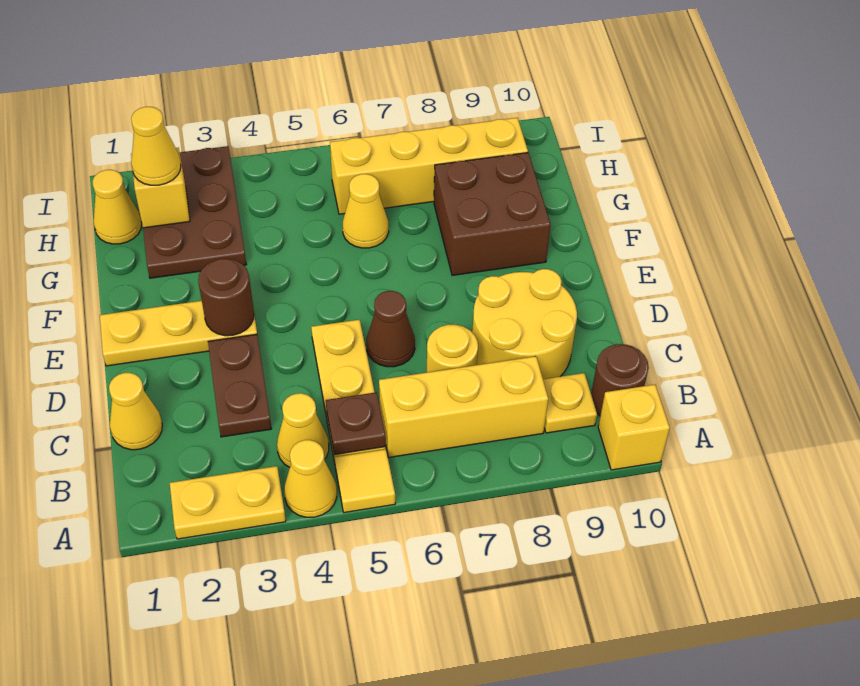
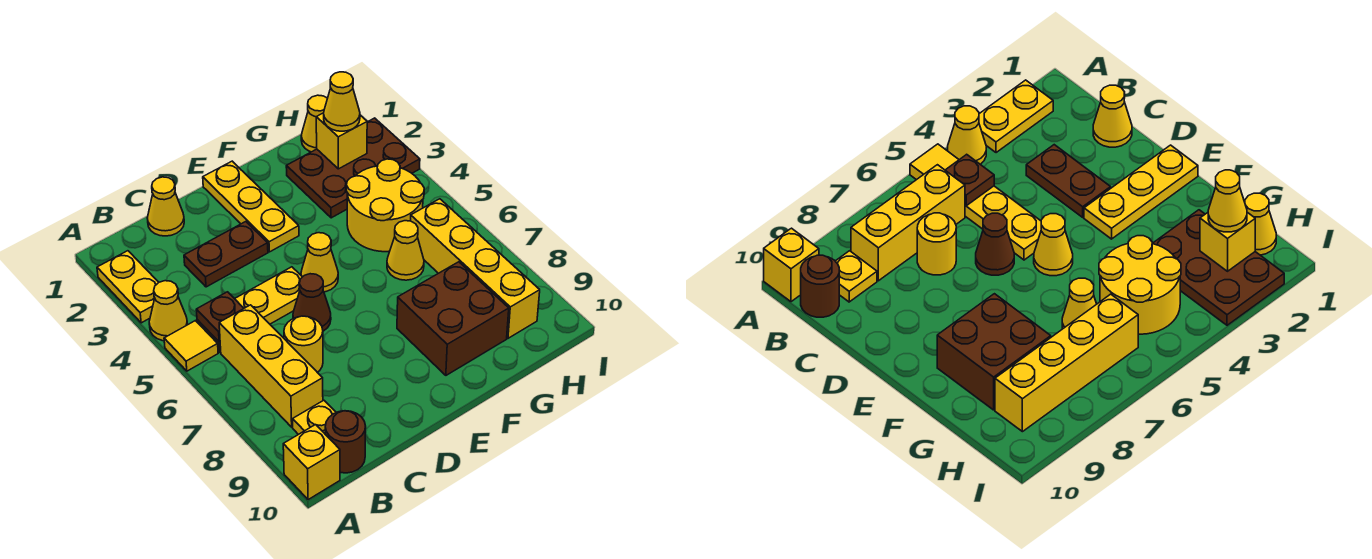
yellow cone B4 level 1 -> yellow cone E5 level 1
yellow round brick C8:D9 level 1 -> yellow round brick G4:H5 level 1
brown round brick E3 level 2 -> none

